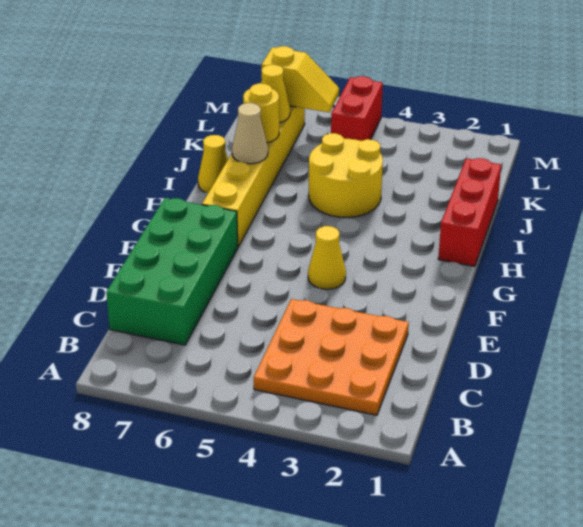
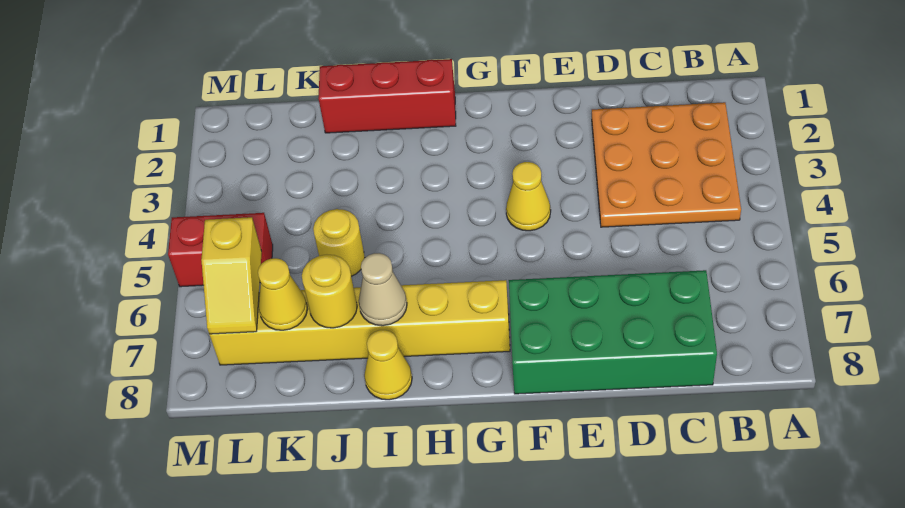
yellow round brick I4:J5 level 1 -> yellow round brick J5 level 1
yellow slope L6:L7 level 2 top 7 -> yellow slope L6:L7 level 2 top 6

